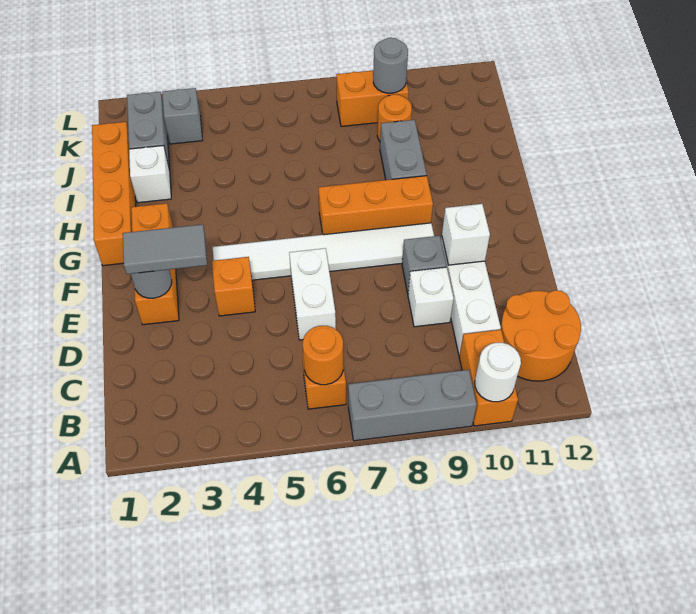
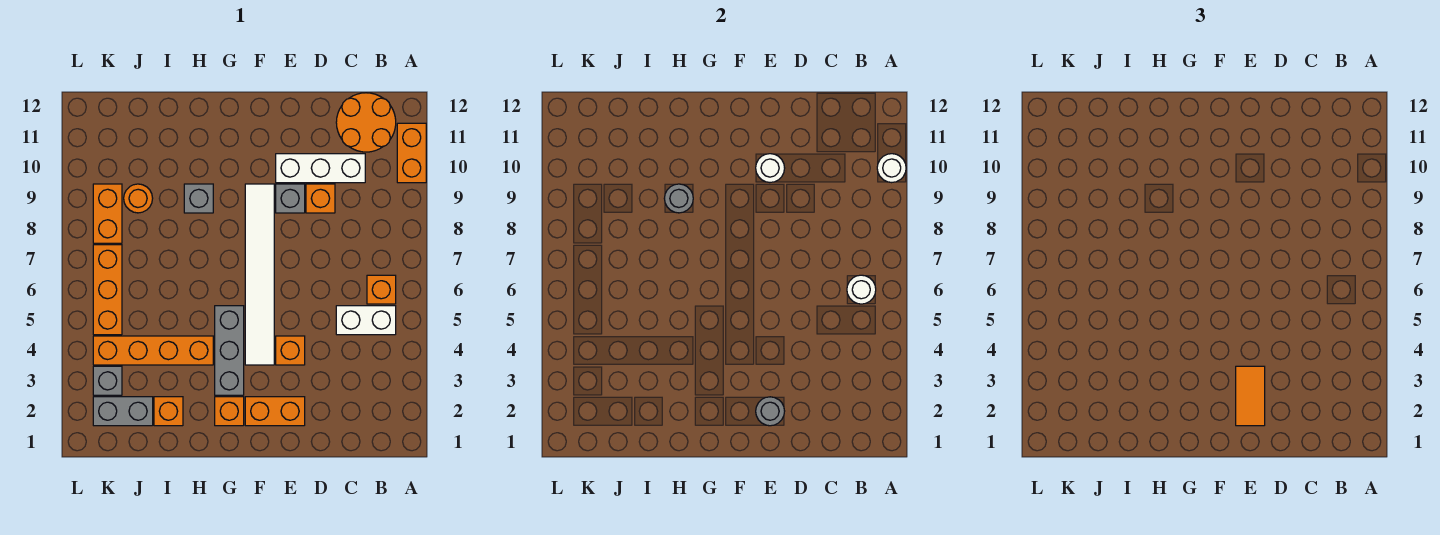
grey brick A7:A9 level 1 -> grey brick G3:G5 level 1
orange brick A10:B10 level 1 -> orange brick A10:A11 level 1
orange round brick B6 level 2 -> white round brick B6 level 2
white brick D6:E6 level 1 -> white brick B5:C5 level 1
white brick D9 level 1 -> orange brick D9 level 1
grey tile E2:E3 level 3 -> orange tile E2:E3 level 3
white brick E10 level 2 -> white round brick E10 level 2
orange brick G1:J1 level 1 -> orange brick H4:K4 level 1
orange brick G7:G9 level 1 -> orange brick K5:K7 level 1
grey brick H9:I9 level 1 -> grey brick H9 level 1
white brick I2 level 1 -> orange brick I2 level 1
grey round brick K9 level 2 -> grey round brick H9 level 2

